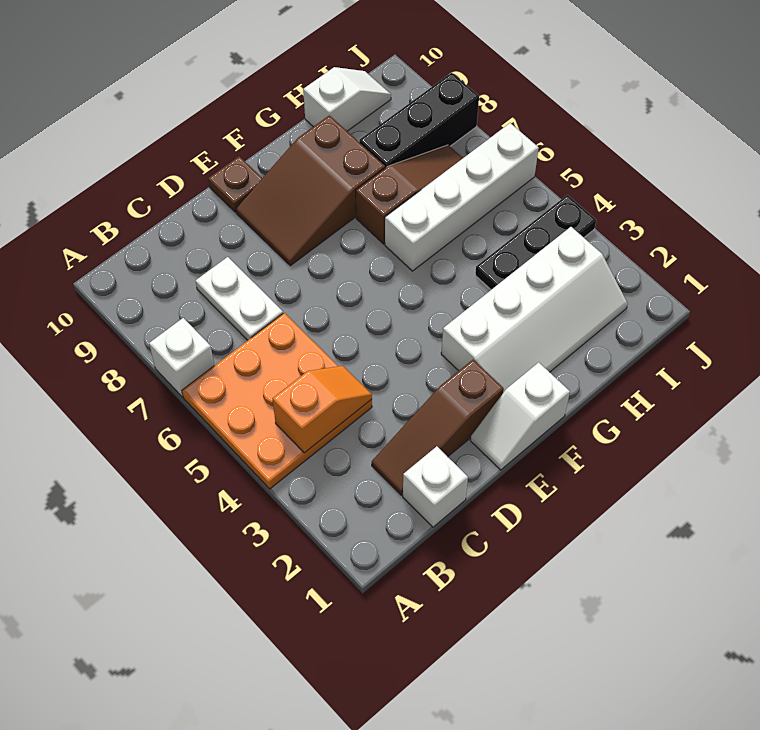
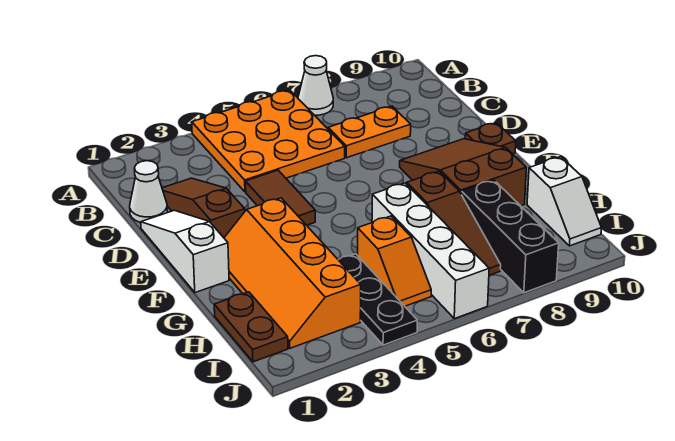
white brick A7 level 1 -> white cone A7 level 1
orange slope B4:C4 level 2 top B -> orange slope H5:I5 level 1 top H
white brick C1 level 1 -> white cone C1 level 1
white plate C7:C8 level 1 -> orange plate C7:C8 level 1
none -> brown tile D4:E4 level 1
white slope E1:F1 level 1 top F -> white slope D1:F1 level 1 top F
white slope F2:I3 level 1 top 3 -> orange slope F2:I3 level 1 top 3
none -> brown plate H1:I1 level 1

